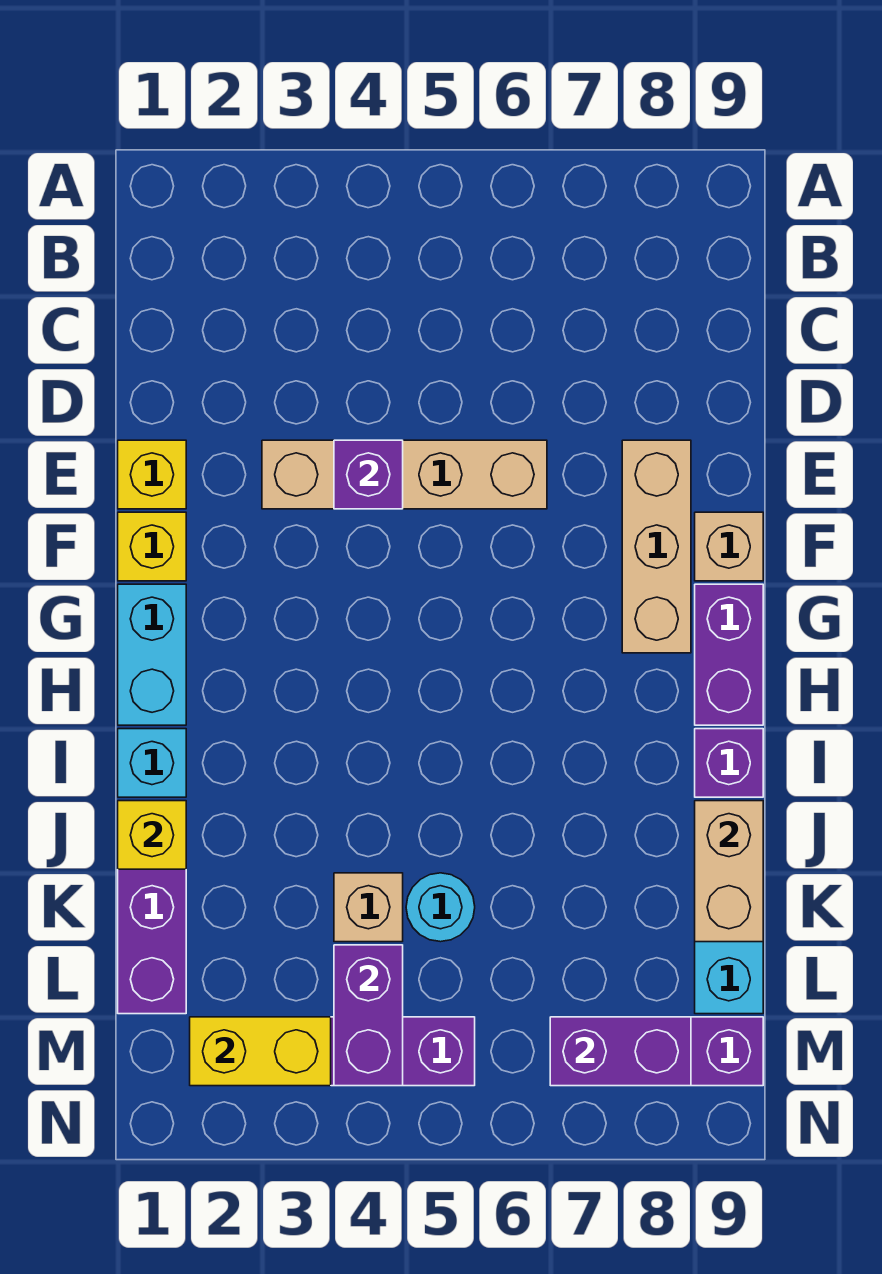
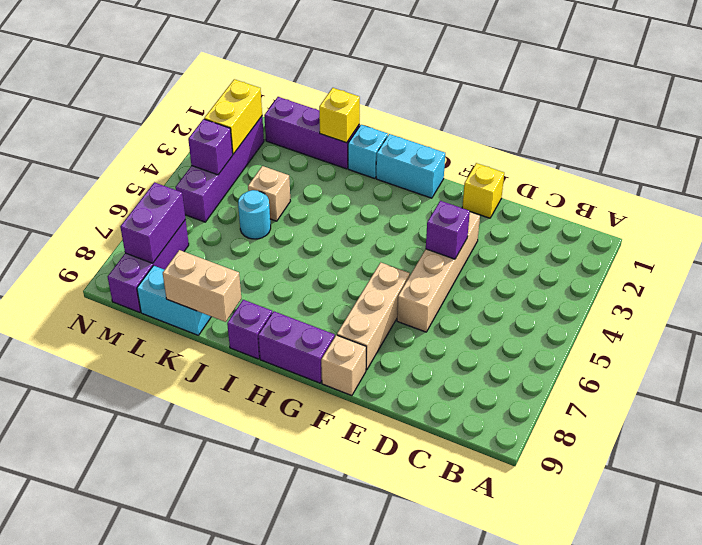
tan brick E8:G8 level 1 -> tan brick F6:F8 level 1
yellow brick F1 level 1 -> none
purple brick L4:M4 level 2 -> purple brick M4 level 2

